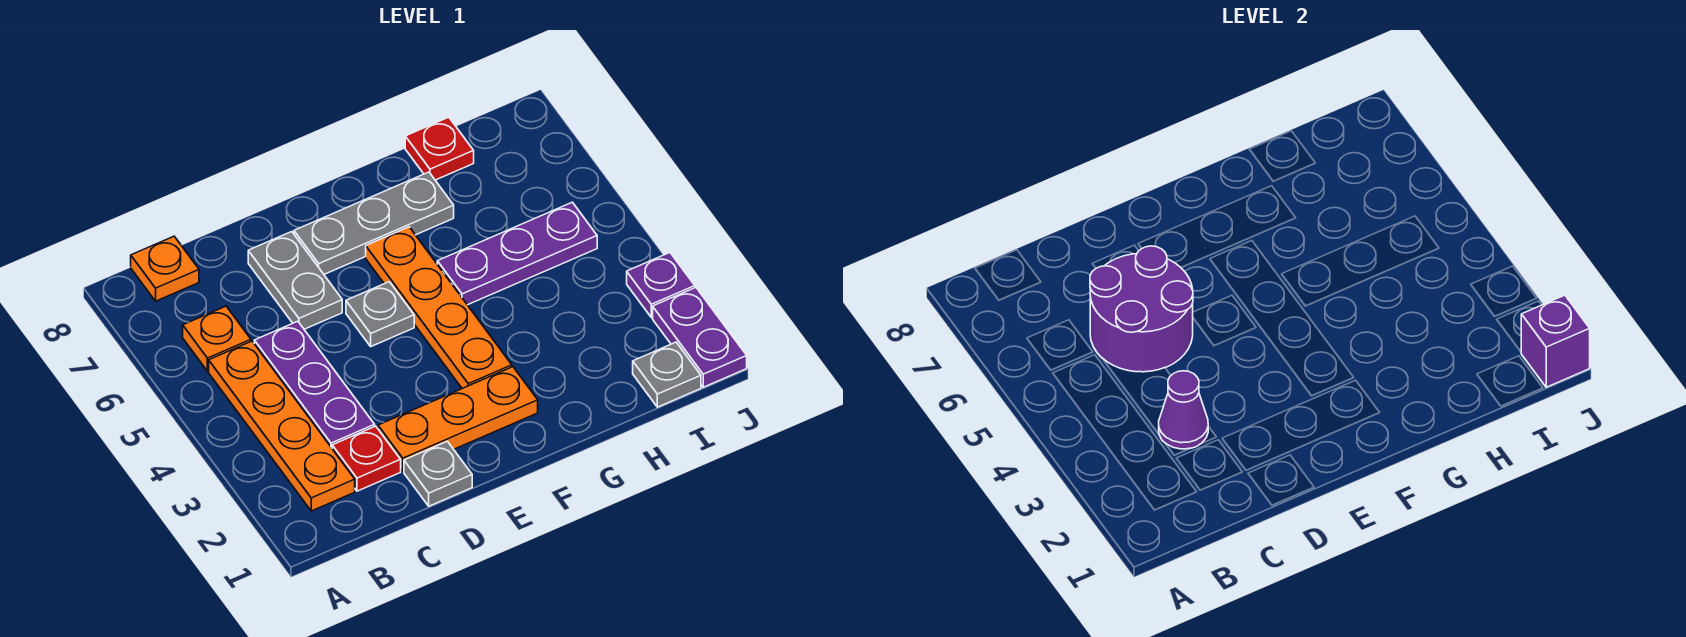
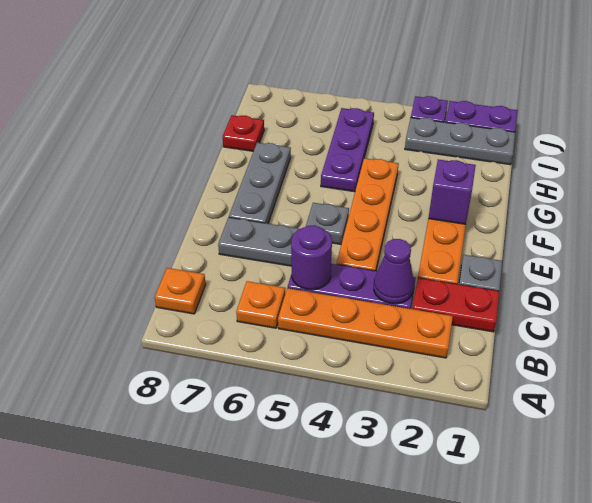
red plate C2 level 1 -> red plate C1:C2 level 1
purple round brick C5:D6 level 2 -> purple round brick C5 level 2
orange plate F3:F6 level 1 -> orange plate D4:G4 level 1
grey plate I1 level 1 -> grey plate I1:I3 level 1
purple brick J1 level 2 -> purple brick F2 level 2

